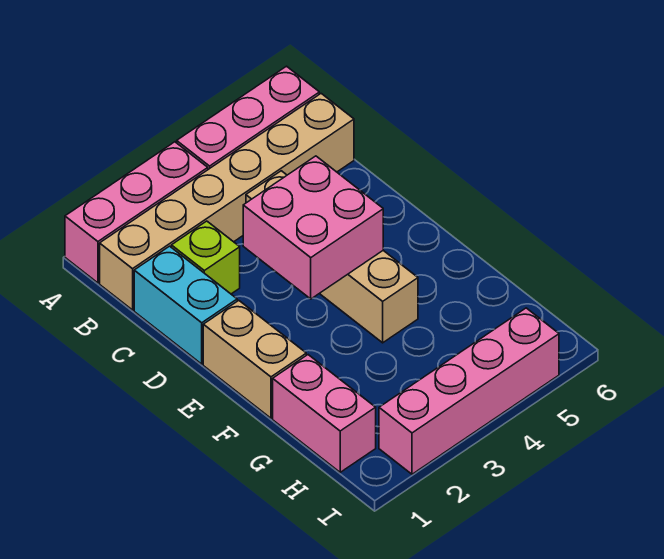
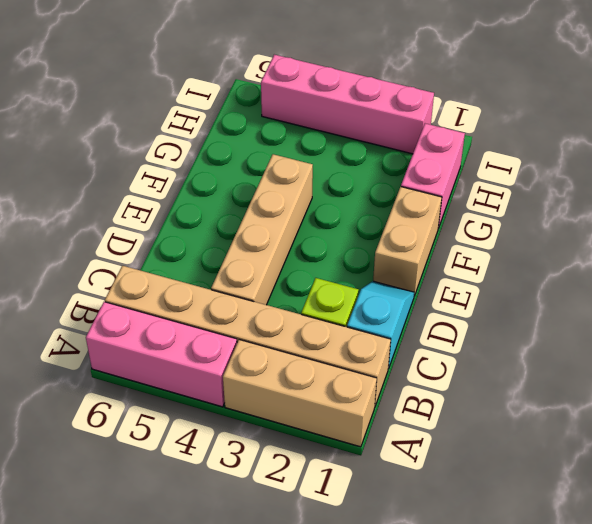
pink brick A1:A3 level 1 -> tan brick A1:A3 level 1
cyan brick C1:D1 level 1 -> cyan slope C1:D1 level 1 top C
pink brick D3:E4 level 2 -> none

